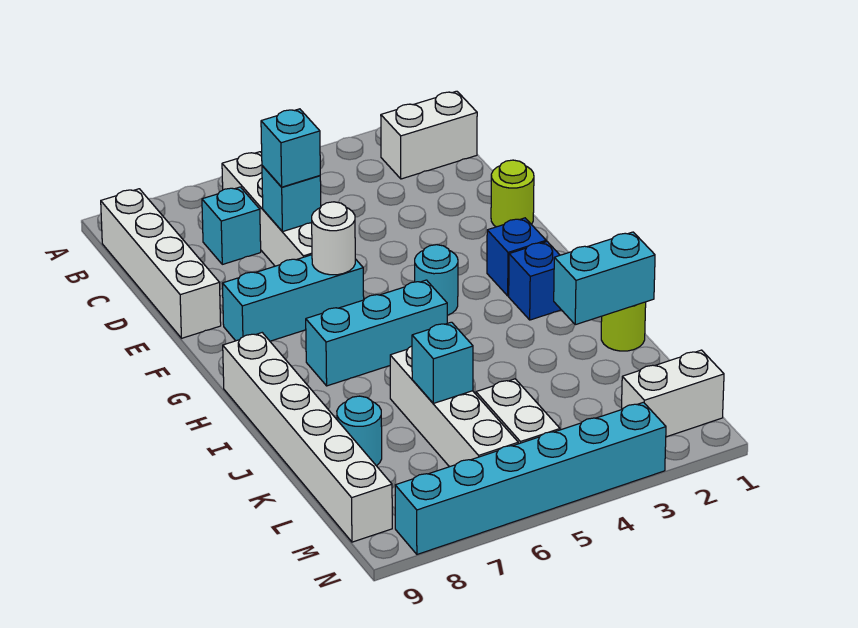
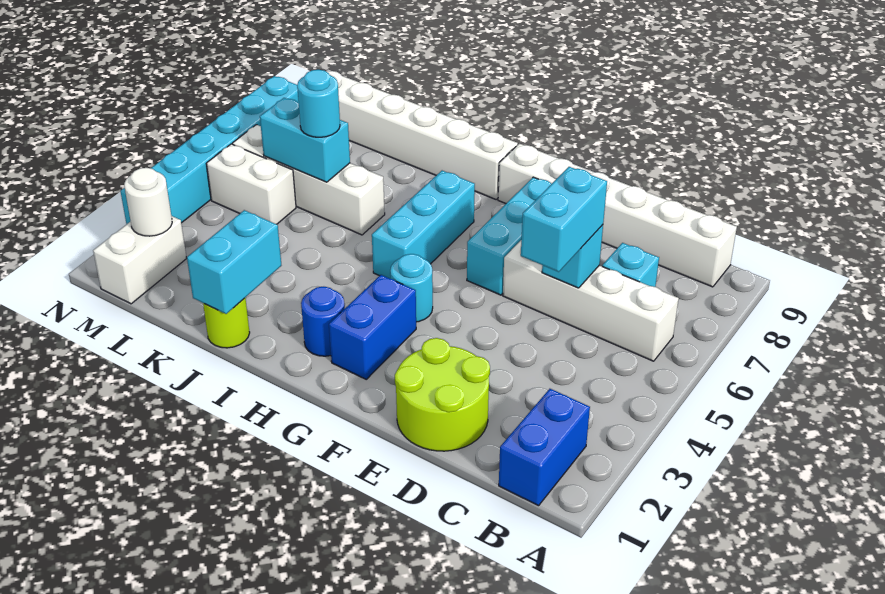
white brick B1:B2 level 1 -> blue brick B1:B2 level 1
white brick B9:E9 level 1 -> white brick B9:G9 level 1
cyan brick D6 level 3 -> cyan brick D5:D6 level 3
lime round brick E1 level 1 -> lime round brick D1:E2 level 1
white round brick F6 level 2 -> white round brick M2 level 2
blue brick G2 level 1 -> blue brick G2:G3 level 1
blue brick H2 level 1 -> blue round brick H2 level 1
cyan brick K6 level 2 -> cyan brick K6:L6 level 2
cyan round brick K8 level 1 -> cyan round brick K6 level 3

